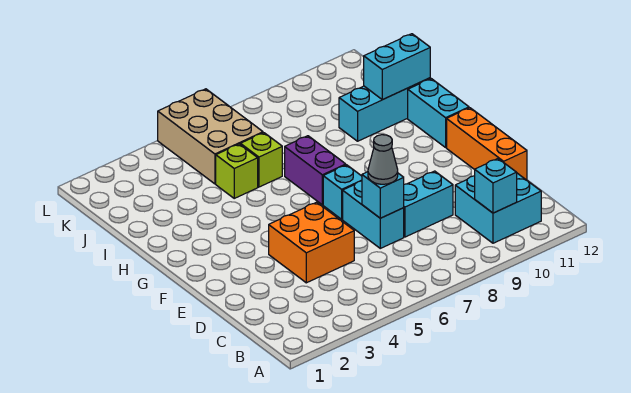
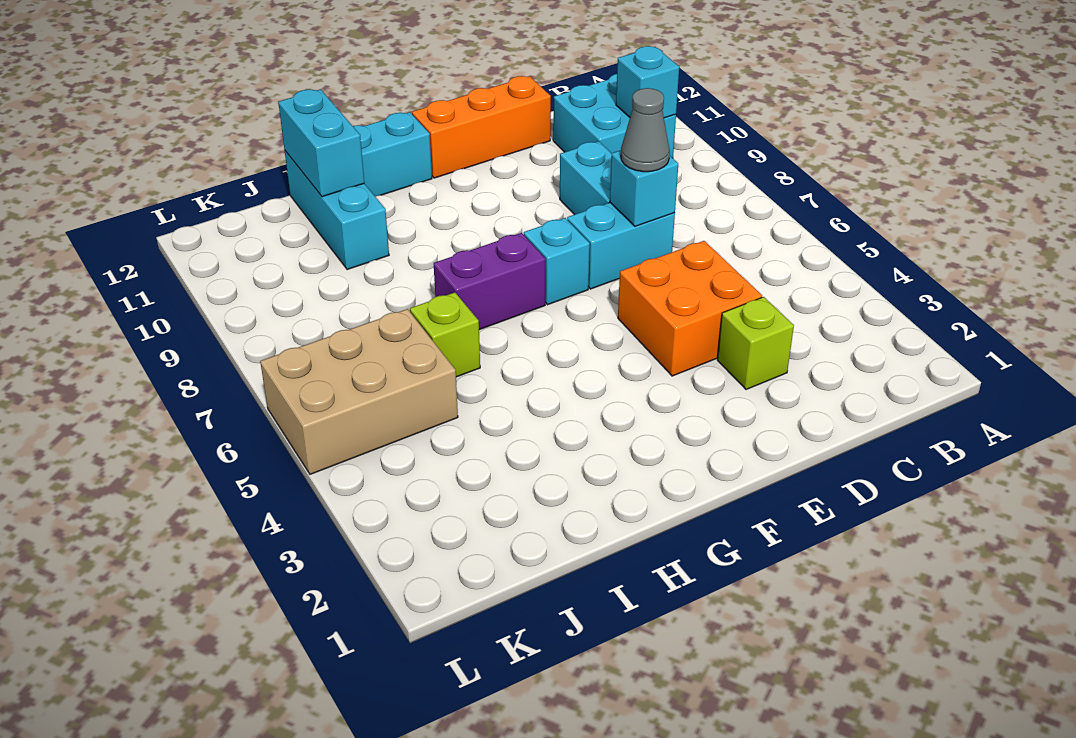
lime brick I5 level 1 -> lime brick D3 level 1

